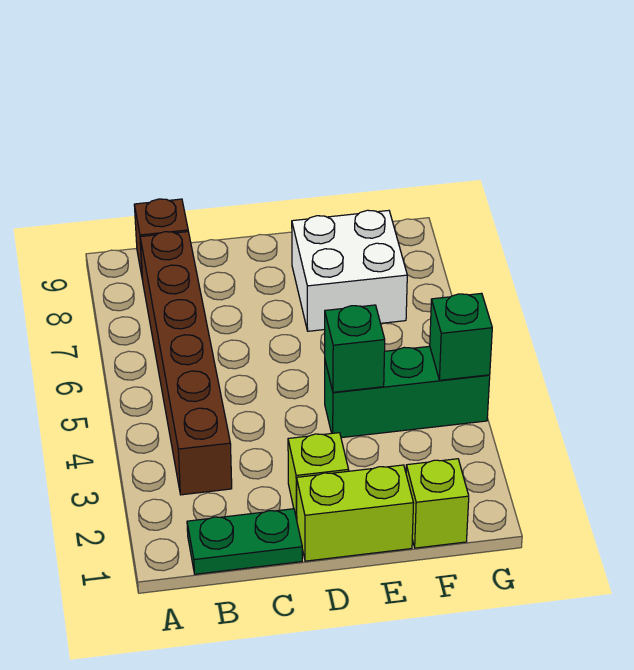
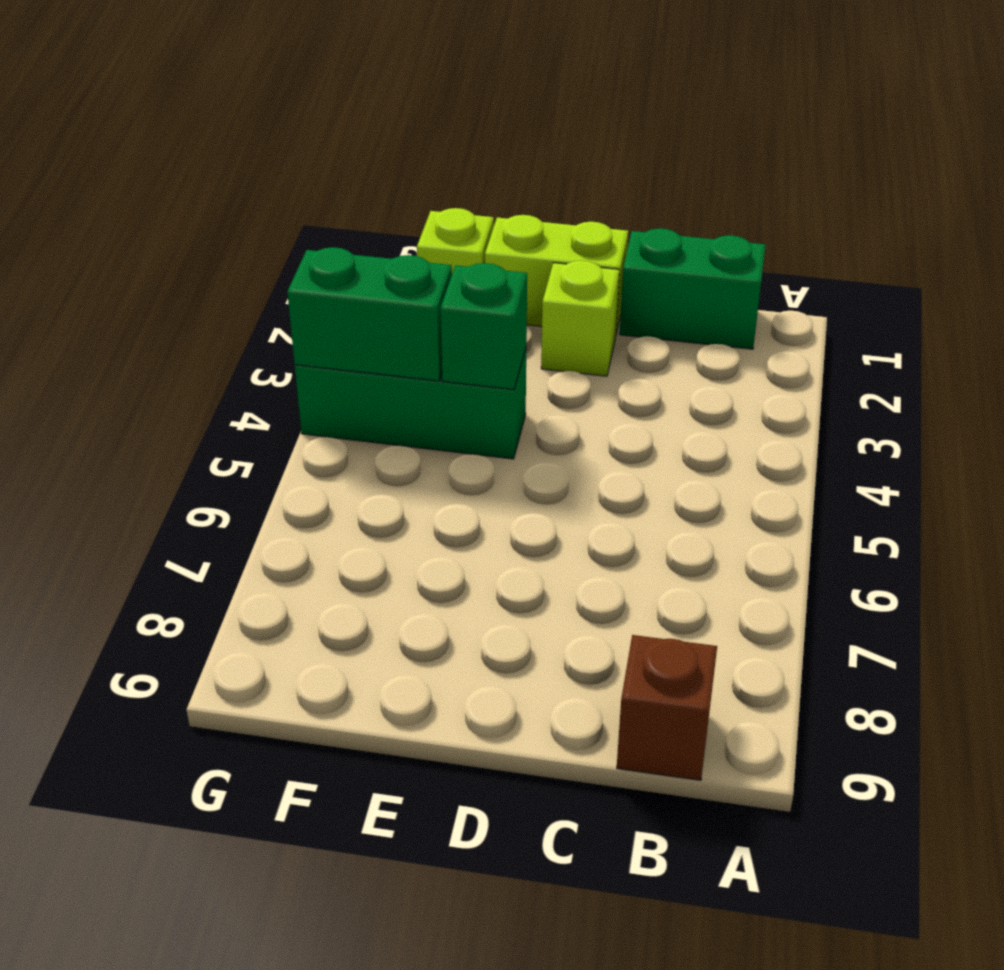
green plate B1:C1 level 1 -> green brick B1:C1 level 1
brown brick B3:B8 level 1 -> none
white brick E7:F8 level 1 -> none
green brick G4 level 2 -> green brick F4:G4 level 2

